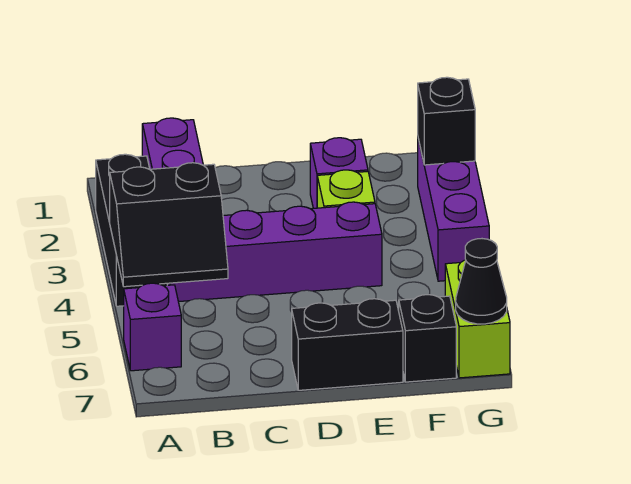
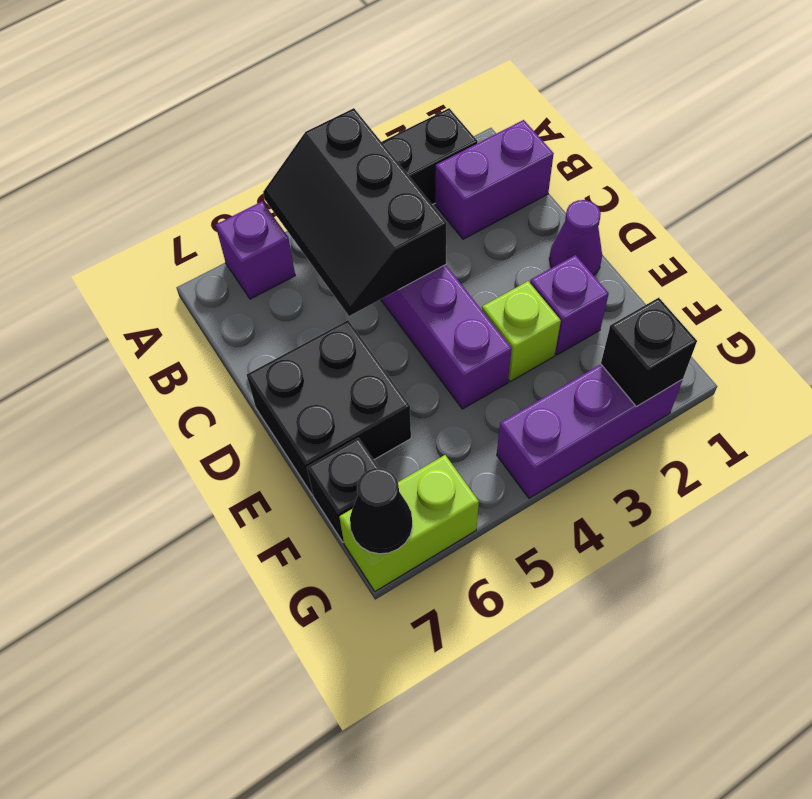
black slope A4:B5 level 2 top 4 -> black slope A4:C5 level 2 top 4
none -> purple cone D1 level 1
black brick D7:E7 level 1 -> black brick D6:E7 level 1

